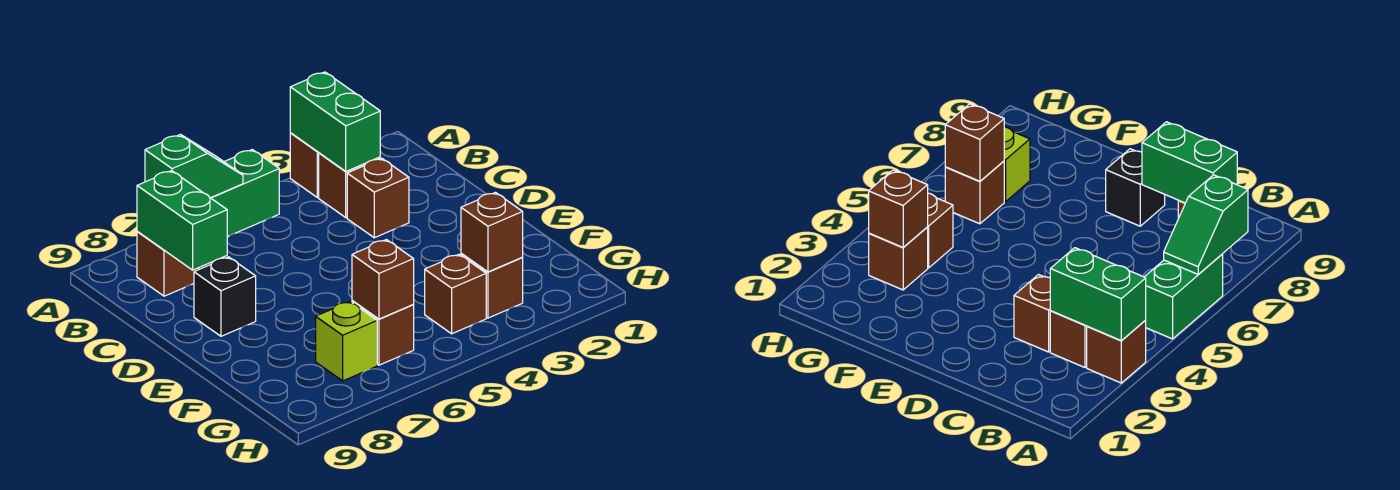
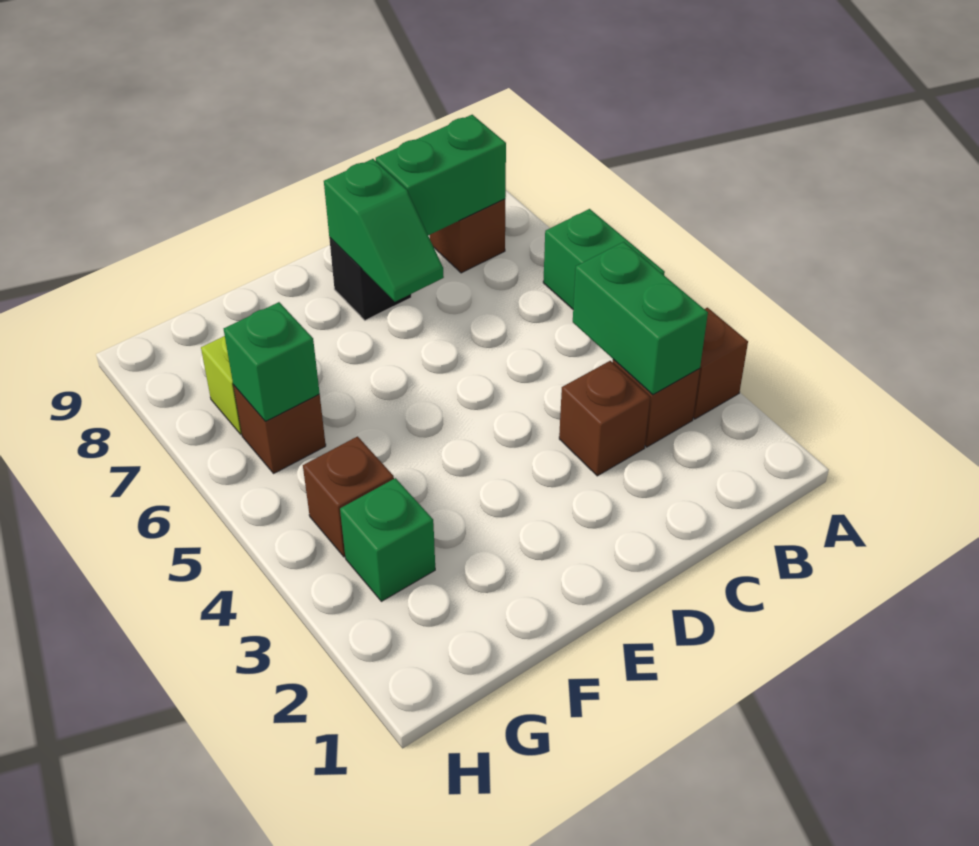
green brick A3:B3 level 2 -> green brick B3:B4 level 2
green slope A6:A7 level 2 top 7 -> green slope D7:D8 level 2 top 8
brown brick G3 level 1 -> green brick G3 level 1
brown brick G3 level 2 -> none
brown brick G6 level 2 -> green brick G6 level 2

